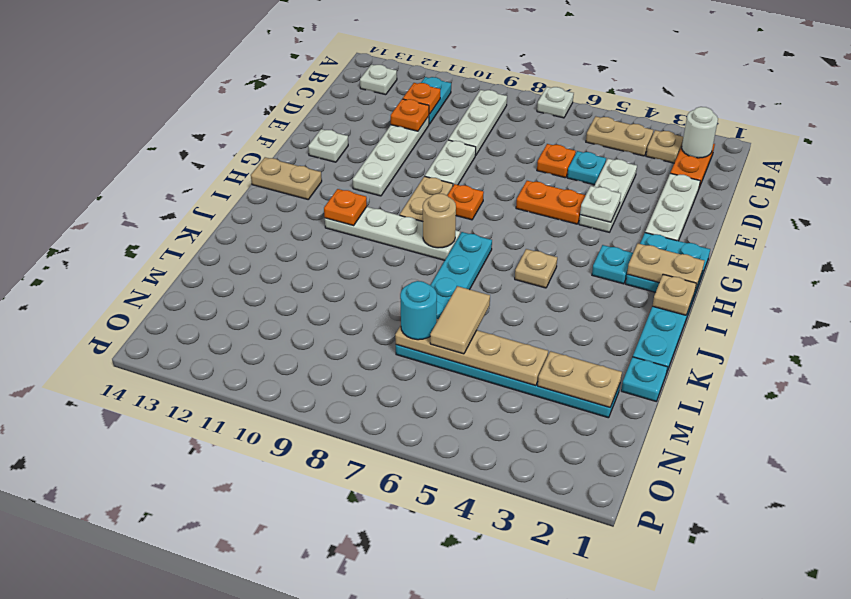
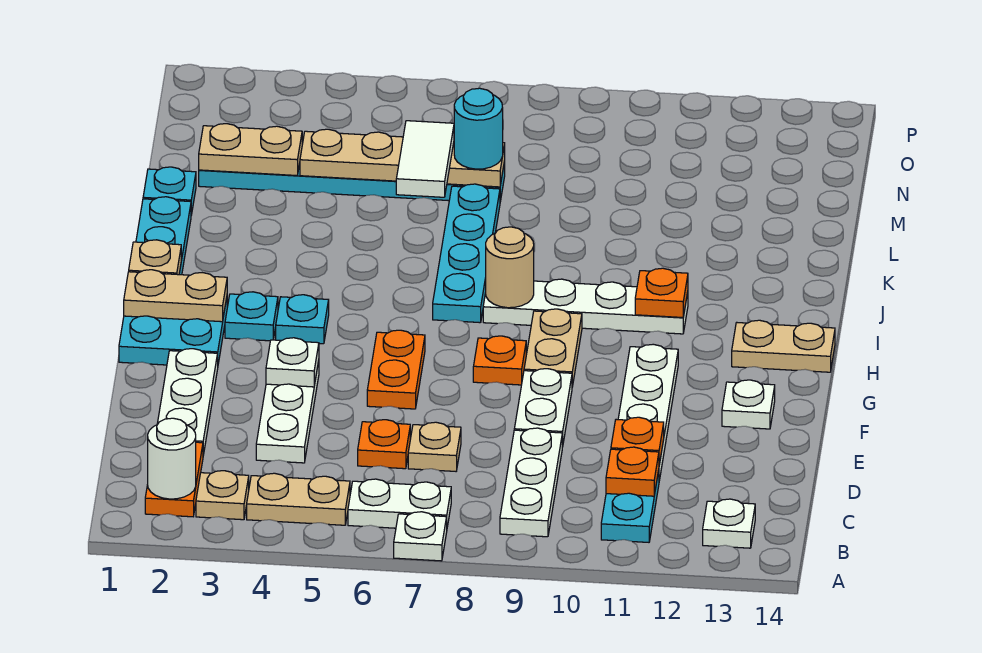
none -> white plate B6:B7 level 1
cyan plate D5 level 1 -> cyan plate H4 level 1
orange plate F5:F6 level 1 -> orange plate F6:G6 level 1
tan plate I5 level 1 -> tan plate D7 level 1
tan tile L6:M6 level 3 -> white tile L6:M6 level 3

